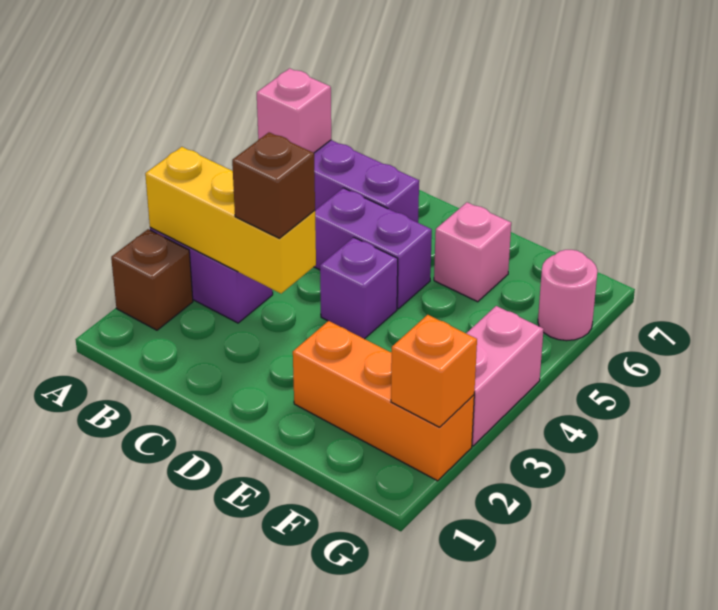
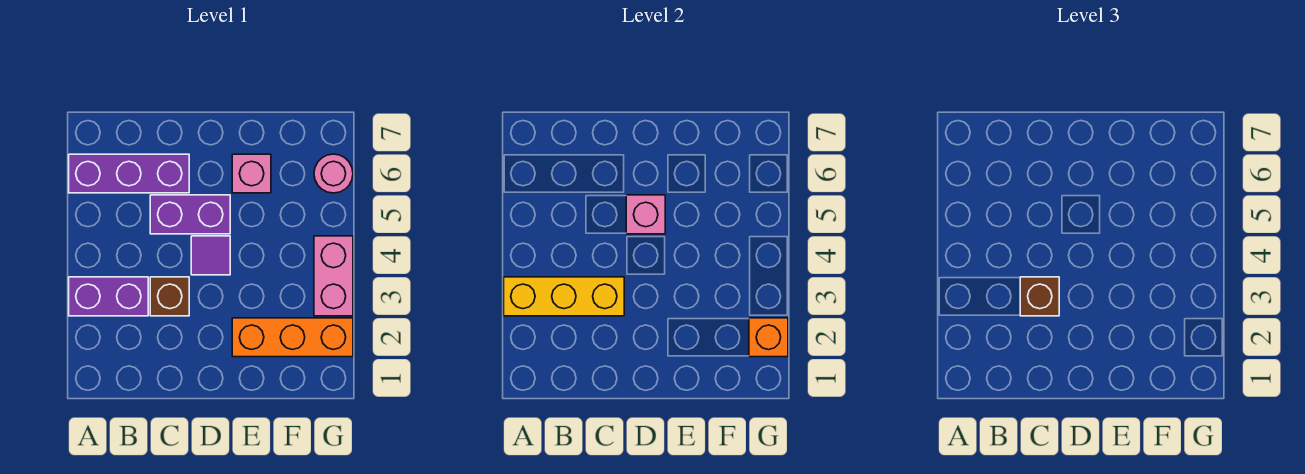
brown brick A2 level 1 -> brown brick C3 level 1
pink brick A6 level 2 -> pink brick D5 level 2
purple brick D4 level 1 -> purple tile D4 level 1

